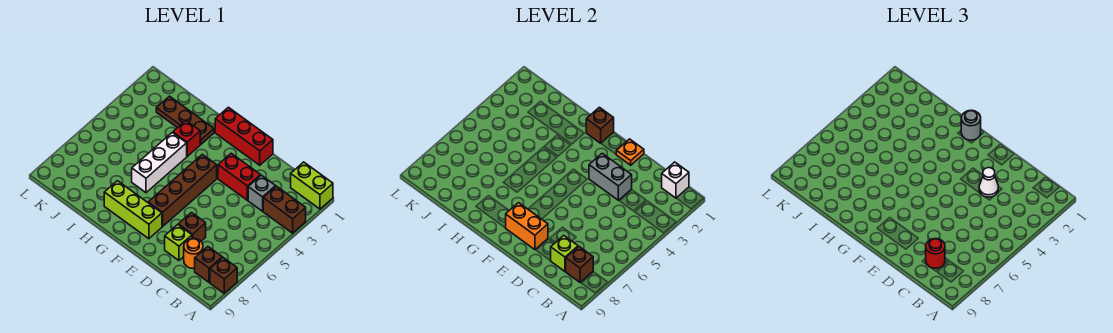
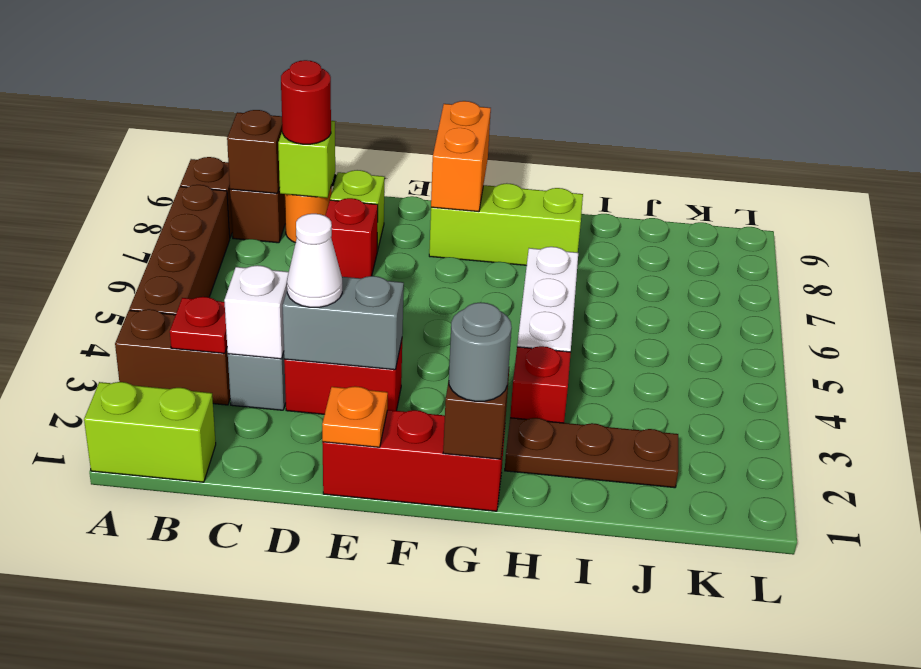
white brick B1 level 2 -> white brick C3 level 2
none -> red plate B3 level 2
brown brick D7 level 1 -> red brick D7 level 1
orange brick E8:F8 level 2 -> orange brick F8:F9 level 2
brown brick F4:F7 level 1 -> brown brick A4:A7 level 1

